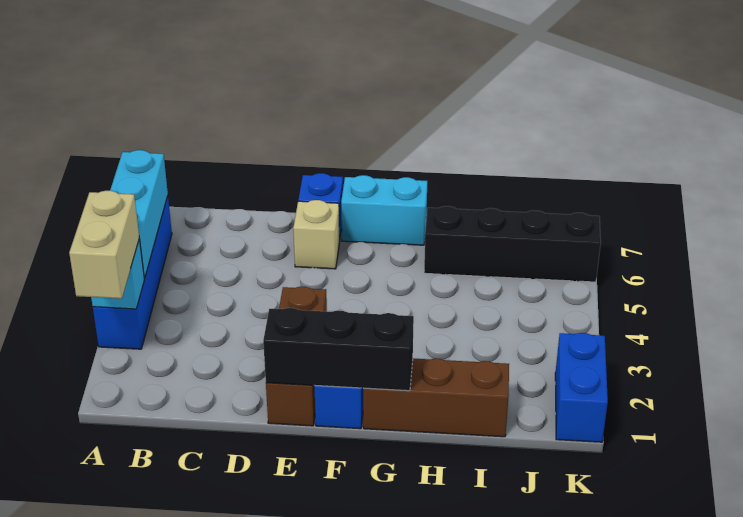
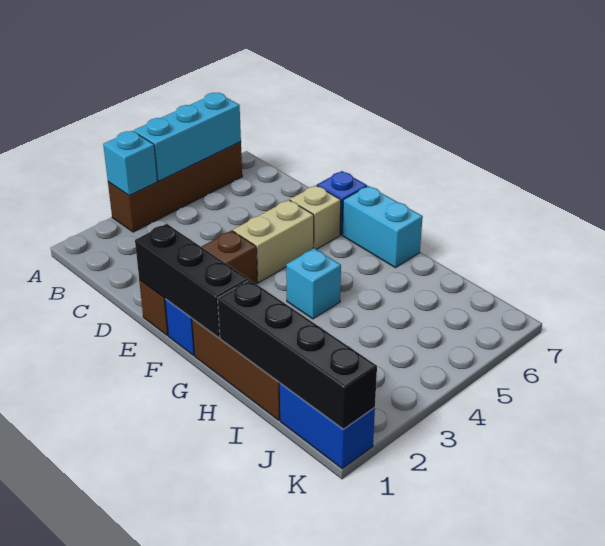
tan brick A2:A3 level 3 -> tan brick E4:E5 level 1
blue brick A3:A6 level 1 -> brown brick A3:A6 level 1
none -> cyan brick G4 level 1
black brick H6:K6 level 1 -> black brick H1:K1 level 2
blue brick K1:K2 level 1 -> blue brick J1:K1 level 1

